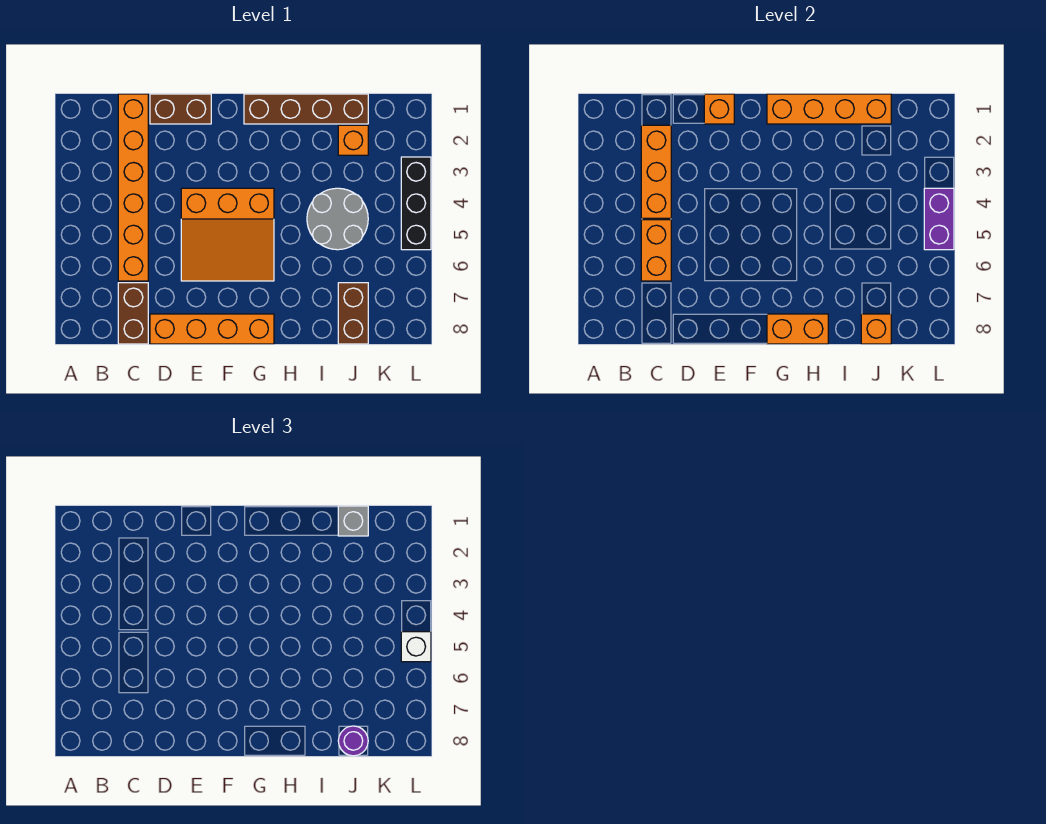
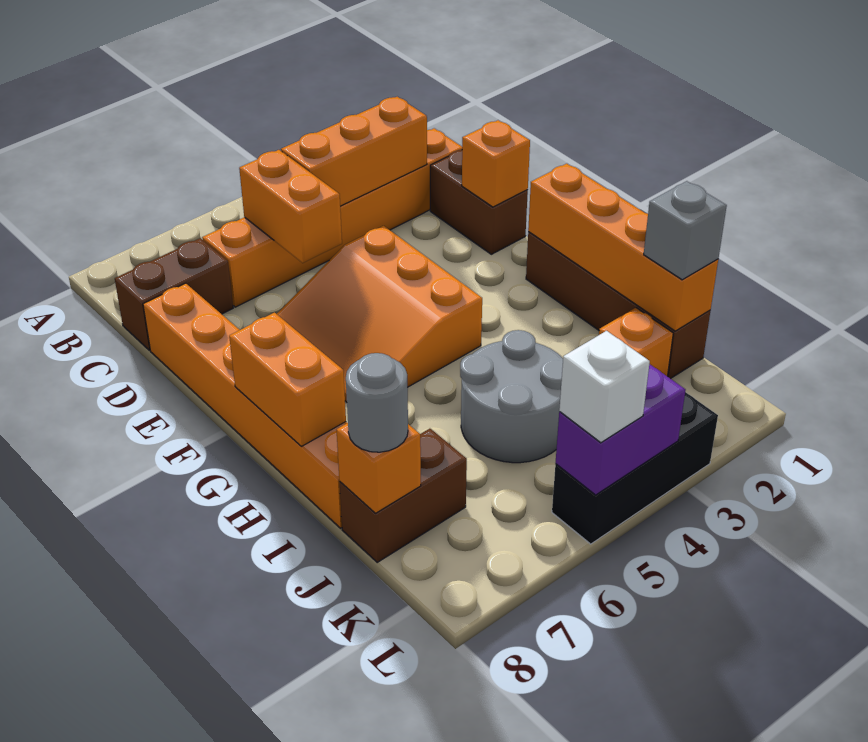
orange brick C5:C6 level 2 -> orange brick C5:D5 level 2
orange brick D8:G8 level 1 -> orange brick D8:I8 level 1
purple round brick J8 level 3 -> grey round brick J8 level 3

